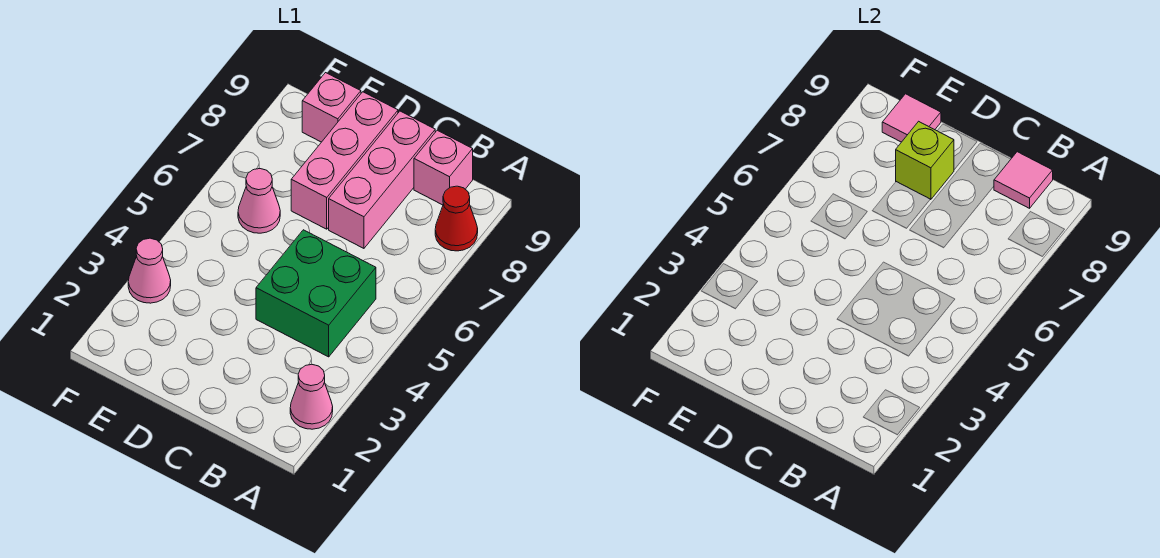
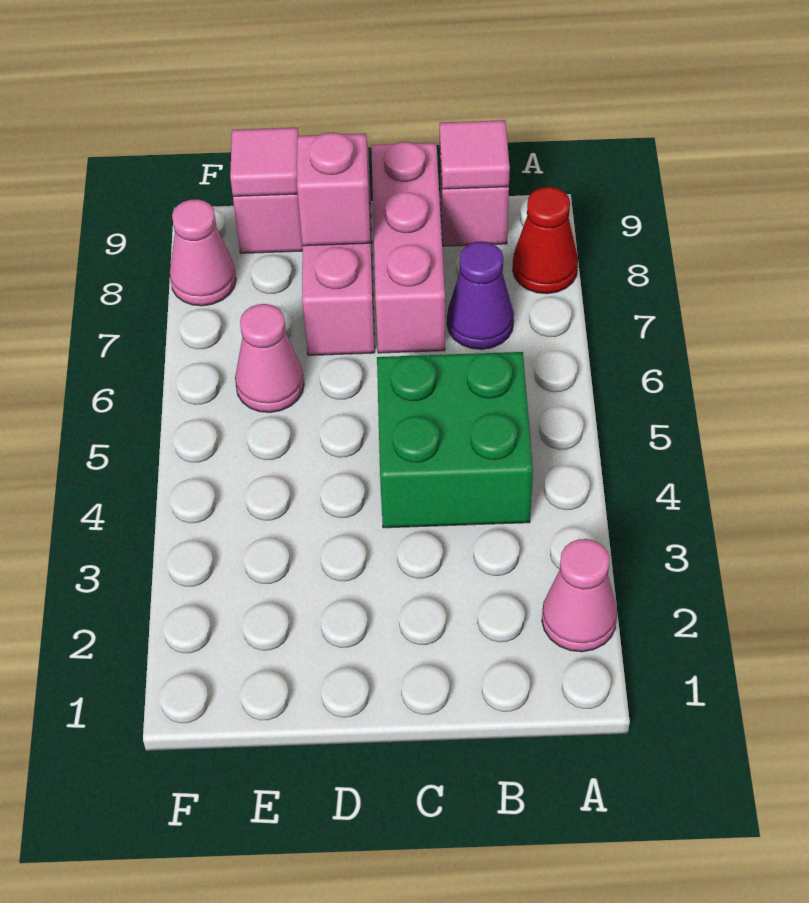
none -> purple cone B7 level 1
lime brick D8 level 2 -> pink brick D8 level 2
pink cone F3 level 1 -> pink cone F8 level 1

